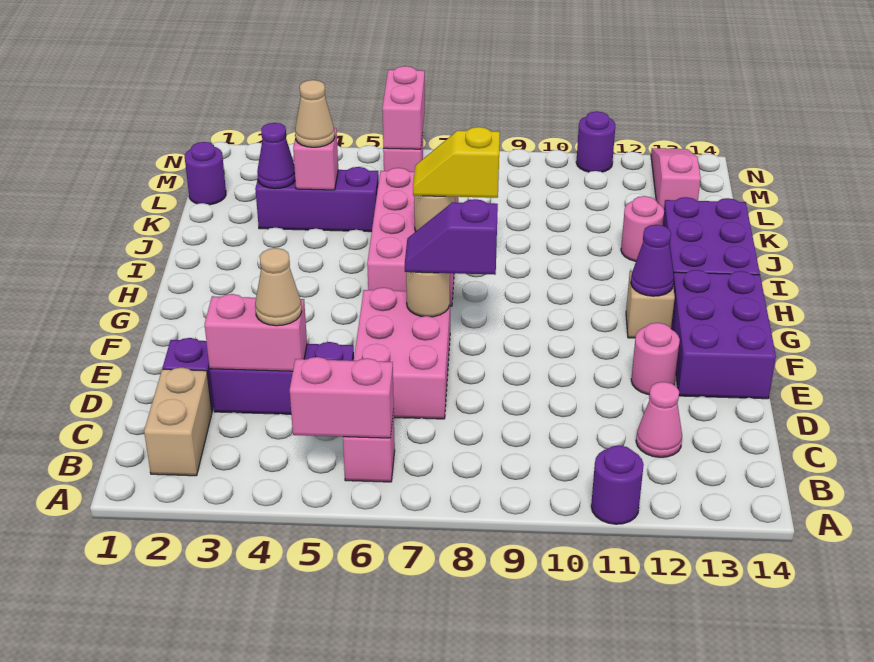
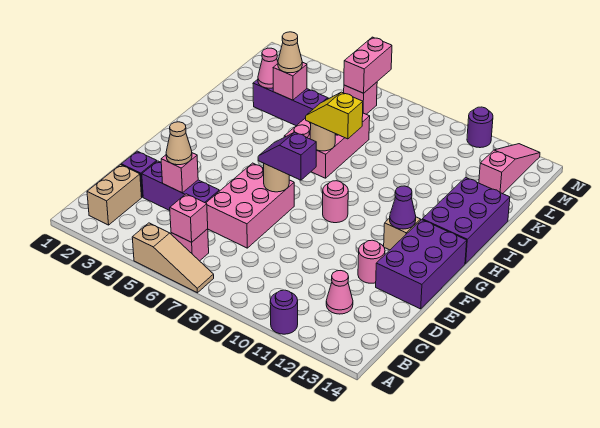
none -> tan slope A5:A7 level 1 top 5
pink brick B5:B6 level 2 -> pink brick B6 level 2
pink brick D3:D4 level 2 -> pink brick D4 level 2
pink brick H6:K7 level 1 -> pink brick I6:K7 level 1
pink round brick J12 level 1 -> pink round brick G9 level 1
purple cone K3 level 2 -> pink cone K3 level 2
purple round brick L1 level 1 -> none

